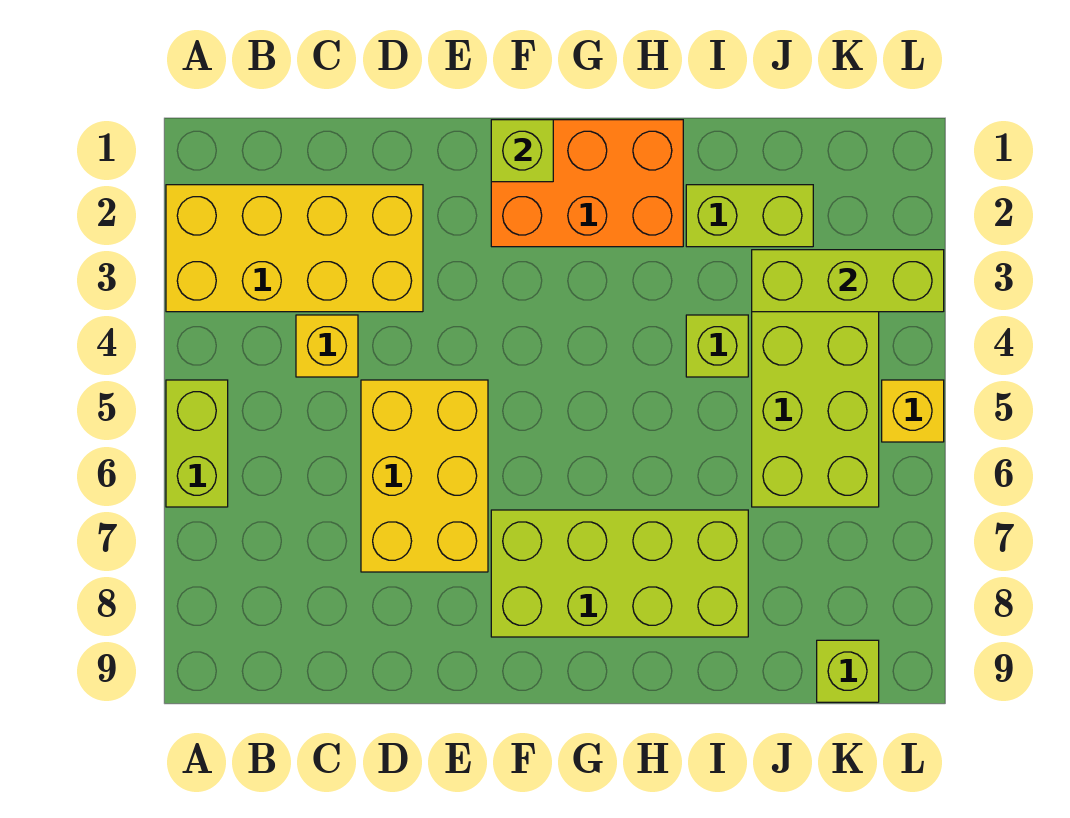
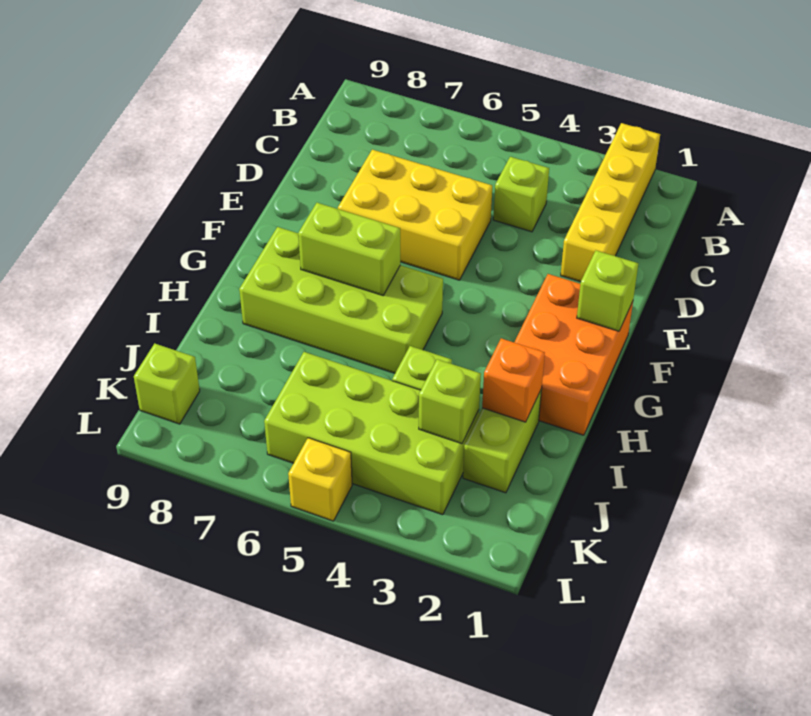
yellow brick A2:D3 level 1 -> yellow brick A2:D2 level 1
lime brick A5:A6 level 1 -> lime brick G6:G7 level 2
yellow brick C4 level 1 -> lime brick C4 level 1
lime brick F7:I8 level 1 -> lime brick G5:H8 level 1
none -> orange brick I2 level 2
lime brick J3:L3 level 2 -> lime brick J3 level 2

